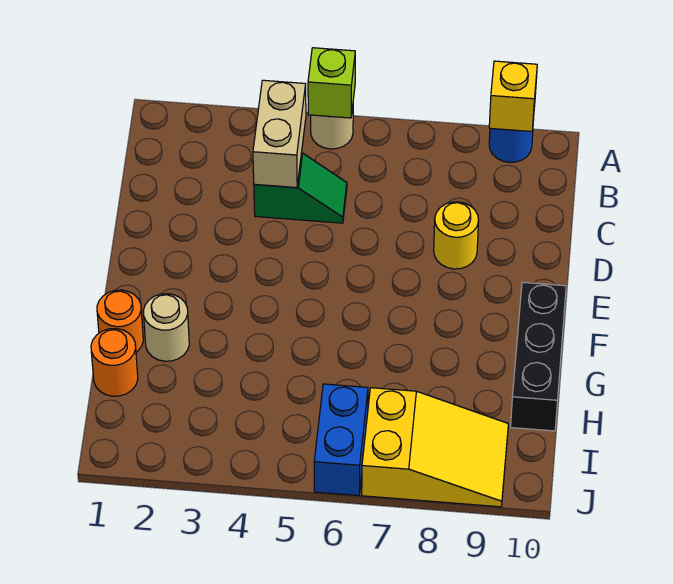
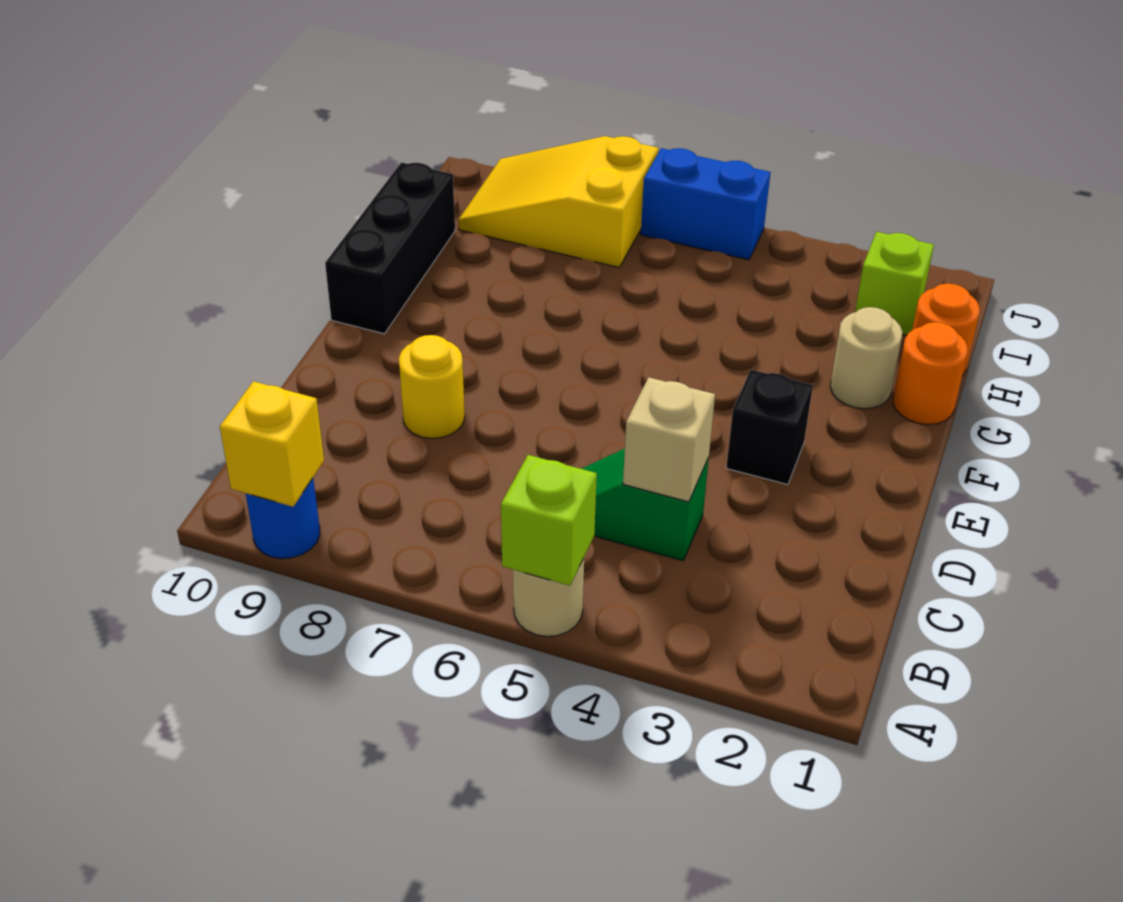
tan brick B4:C4 level 2 -> tan brick C4 level 2
none -> black brick E3 level 1
none -> lime brick I2 level 1
blue brick I6:J6 level 1 -> blue brick J5:J6 level 1

